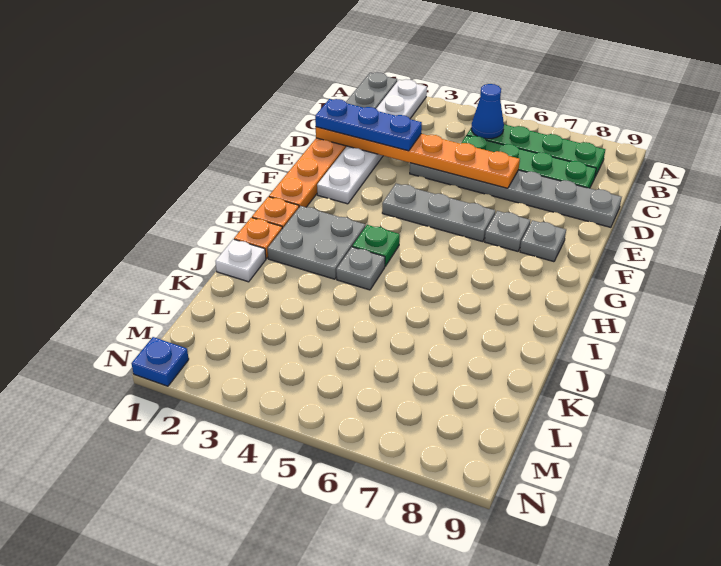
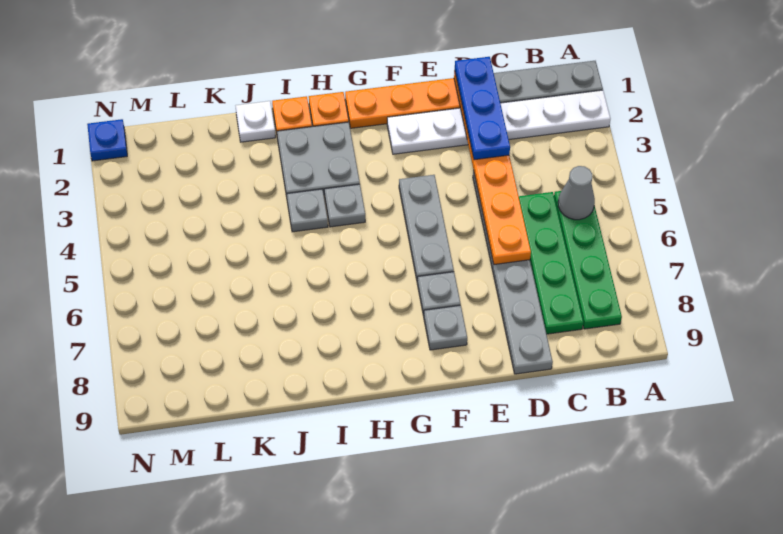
blue cone B5 level 2 -> grey cone B5 level 2
green plate H4 level 1 -> grey plate H4 level 1

